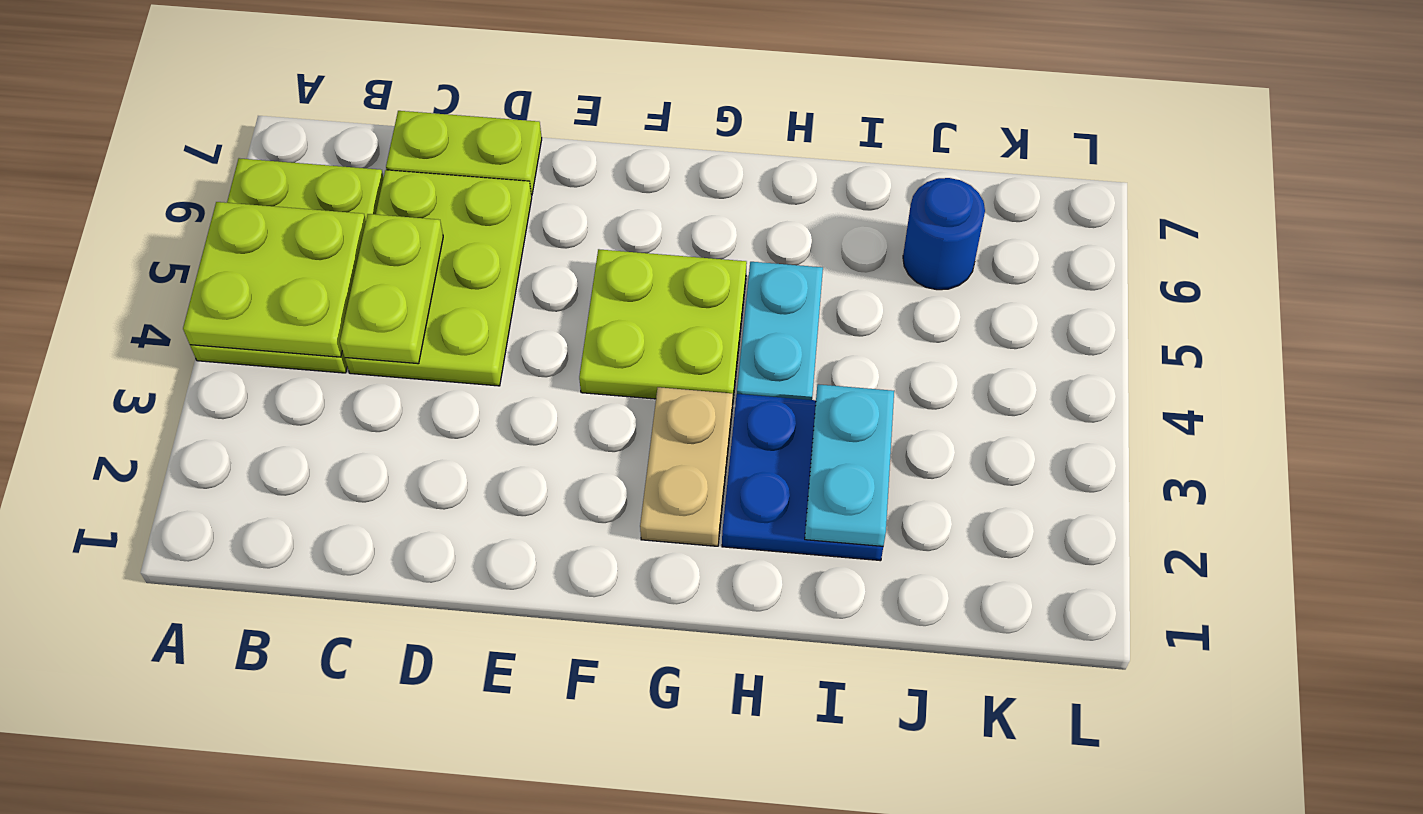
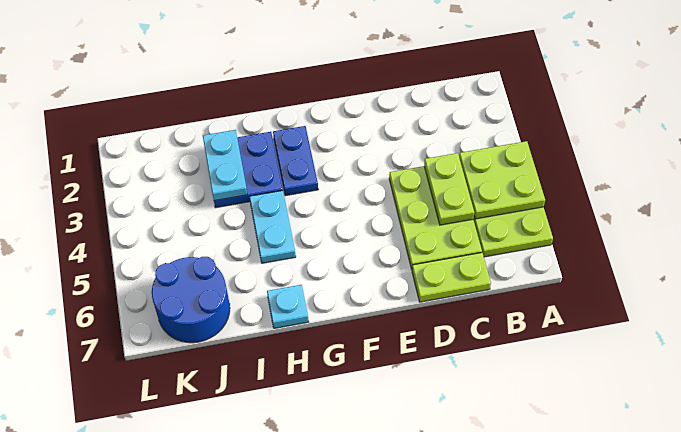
lime plate F4:G5 level 1 -> none
tan plate G2:G3 level 1 -> blue plate G2:G3 level 1
none -> cyan plate H7 level 1
blue round brick J6 level 1 -> blue round brick J6:K7 level 1

